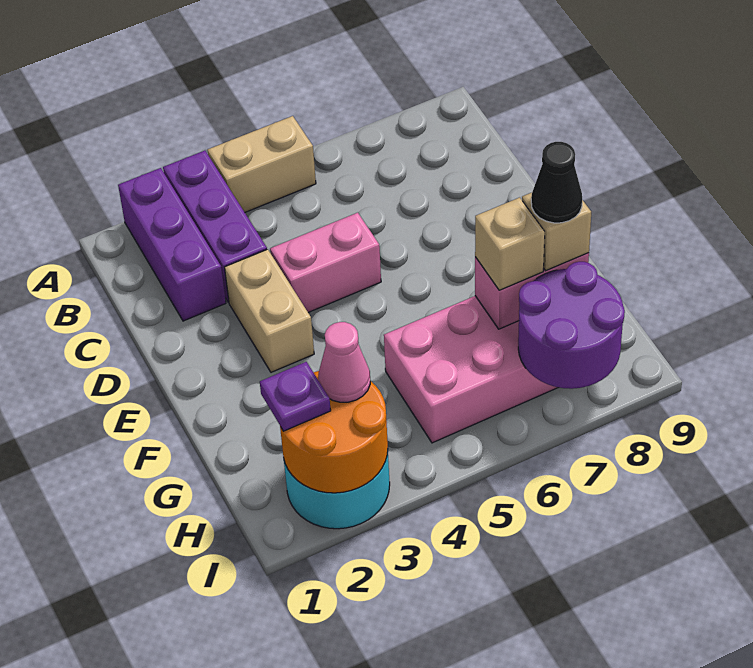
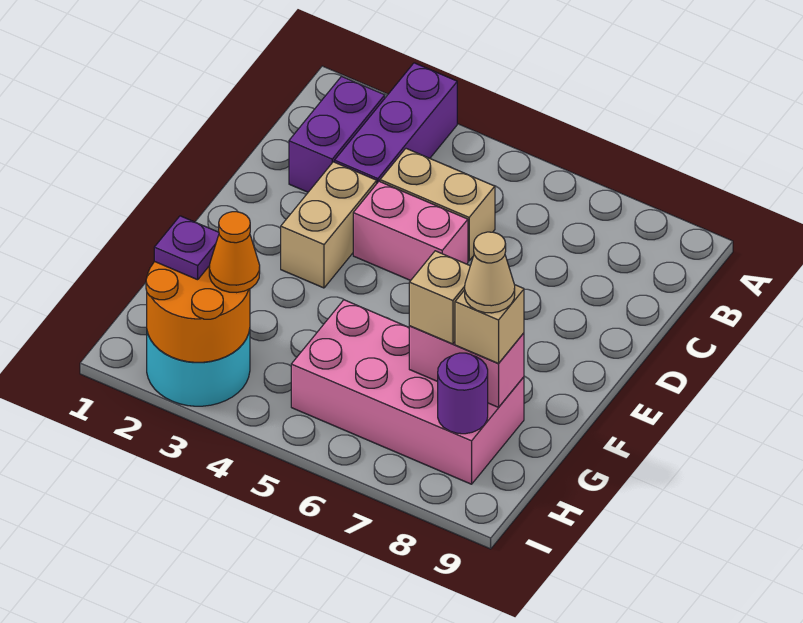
purple brick A2:C2 level 1 -> purple brick B2:C2 level 1
tan brick A4:A5 level 1 -> tan brick C4:C5 level 1
black cone G8 level 4 -> tan cone G8 level 4
pink cone H3 level 3 -> orange cone H3 level 3
purple round brick H7:I8 level 2 -> purple round brick H8 level 2

